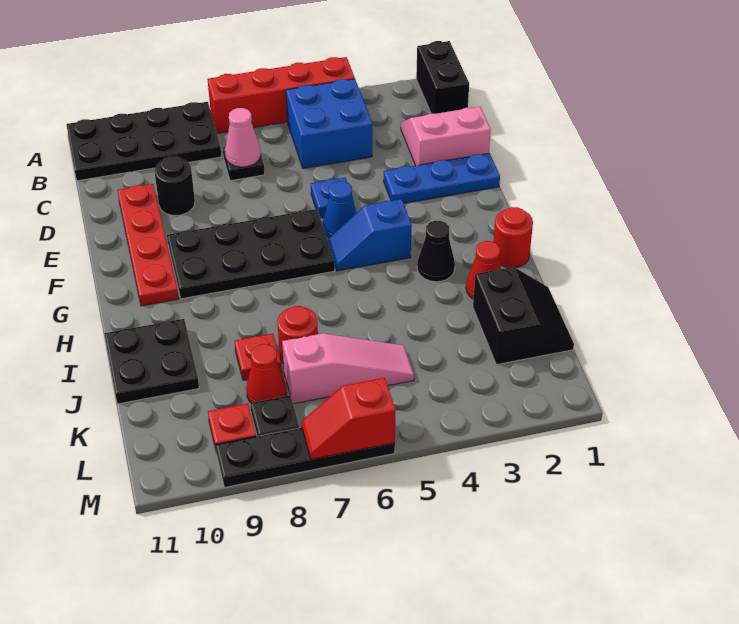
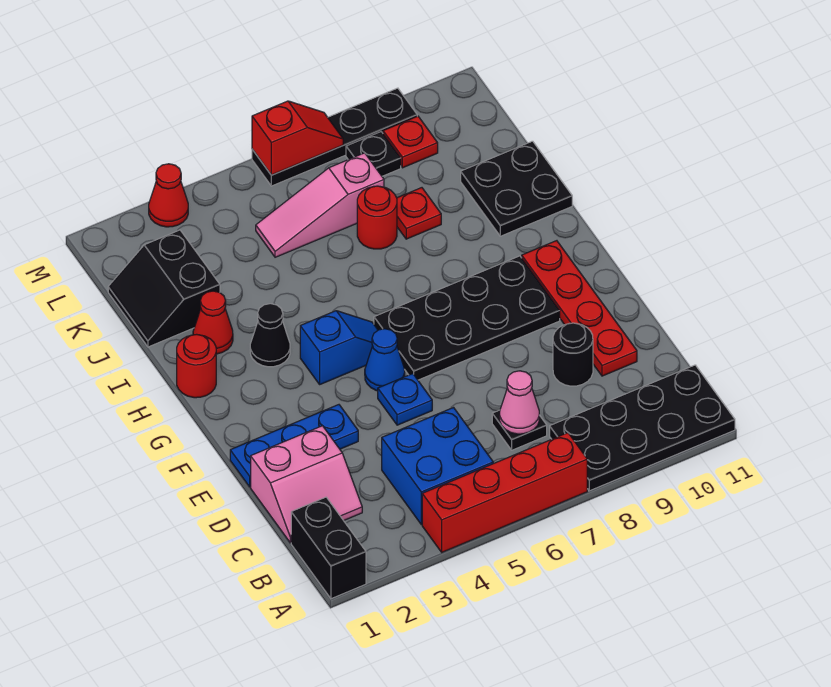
red cone K8 level 1 -> red cone M3 level 1

